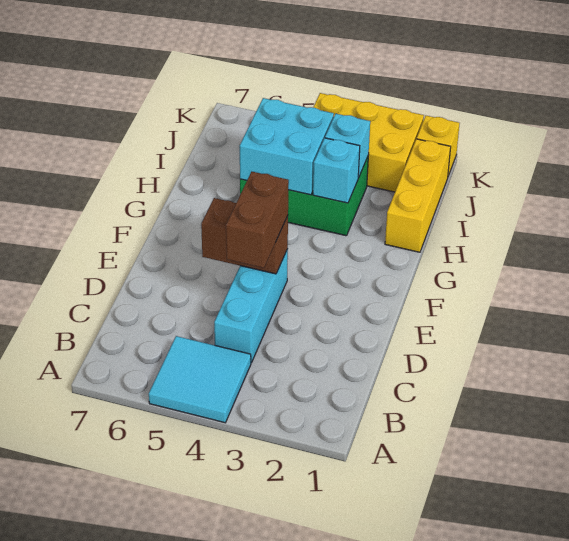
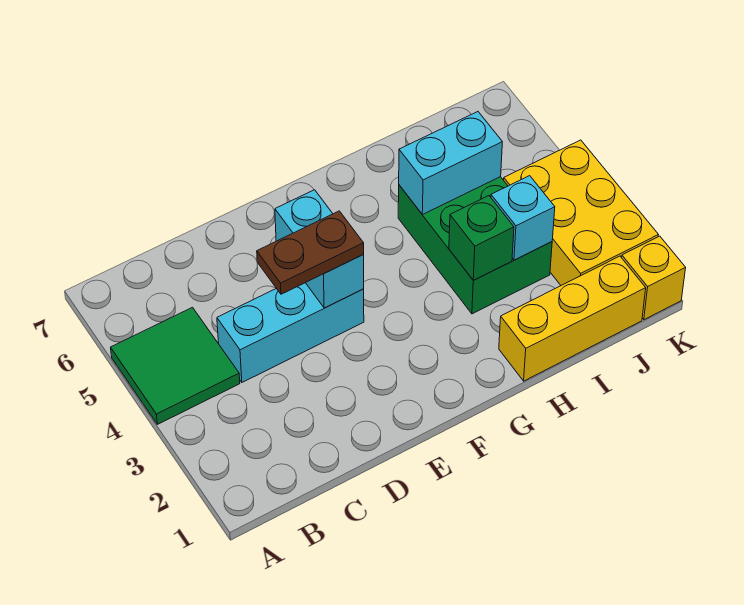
cyan tile A4:B5 level 1 -> green tile A4:B5 level 1
brown brick D4:E4 level 3 -> brown plate D4:E4 level 3
brown brick E4:E5 level 2 -> cyan brick E4:E5 level 2
cyan brick H3 level 2 -> green brick H3 level 2
cyan brick H4:I5 level 2 -> cyan brick H5:I5 level 2

